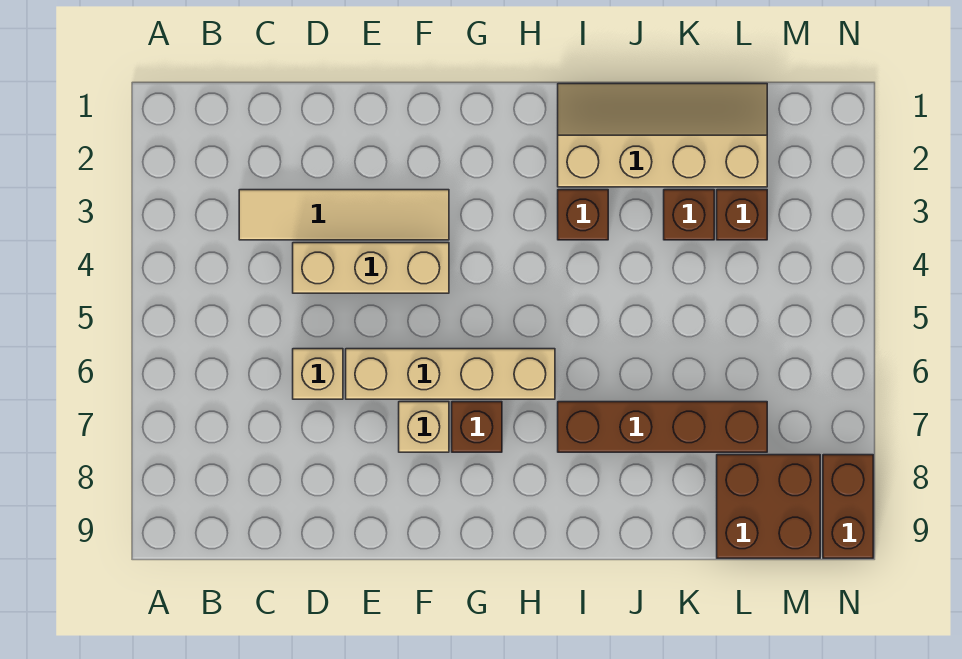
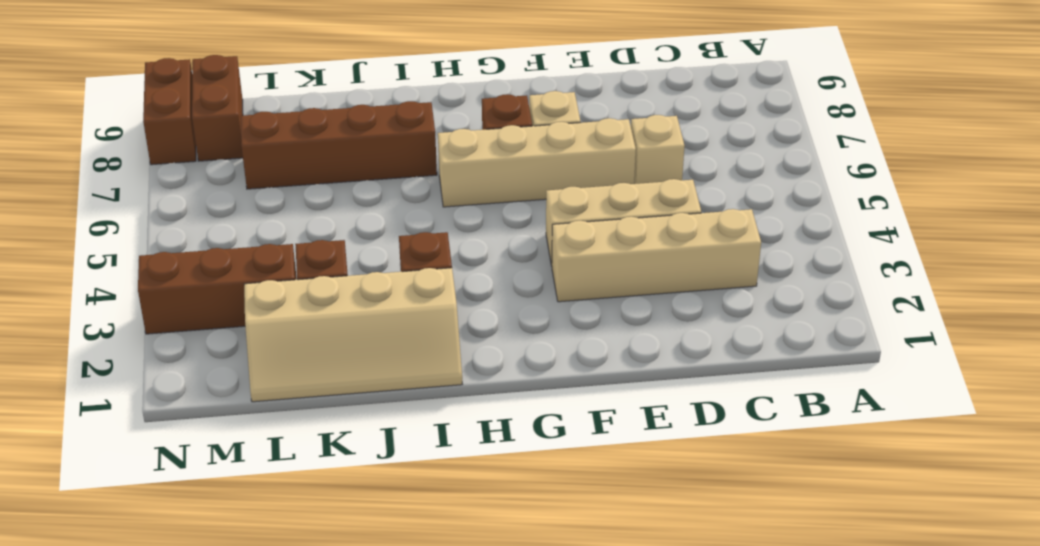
tan tile C3:F3 level 1 -> tan brick C3:F3 level 1
brown brick L3 level 1 -> brown brick L3:N3 level 1
brown brick L8:M9 level 1 -> brown brick M8:M9 level 1

